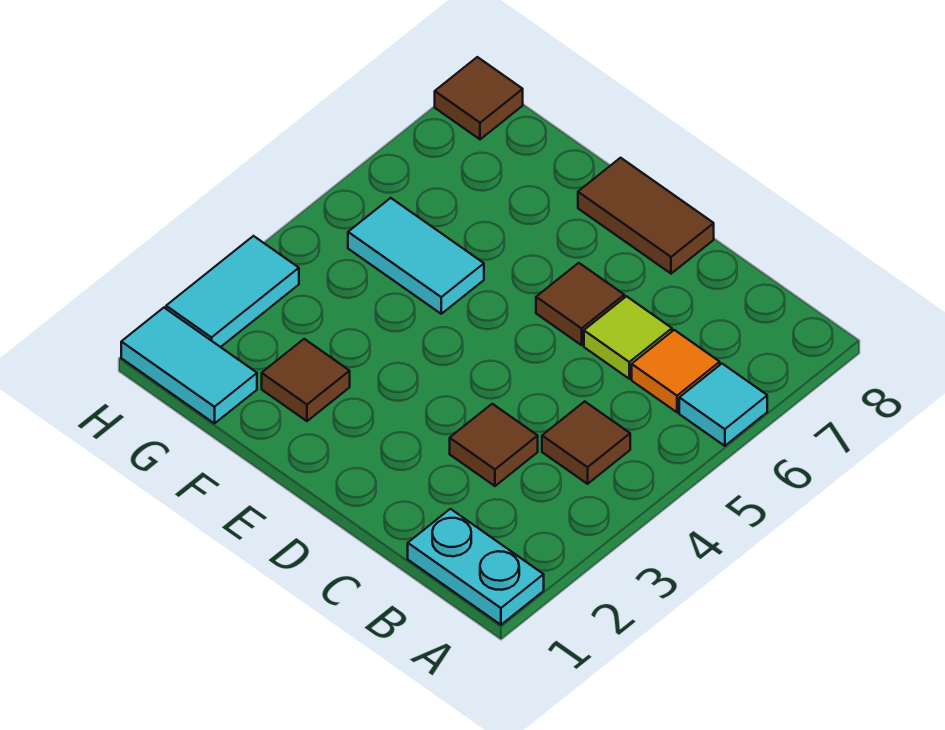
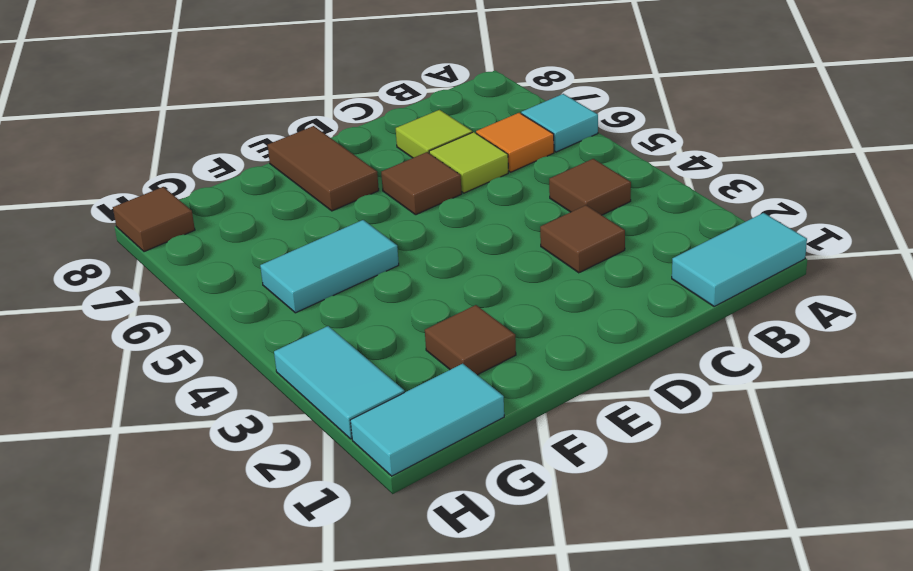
cyan plate A1:B1 level 1 -> cyan tile A1:B1 level 1
none -> lime tile C7 level 1
brown tile D8:E8 level 1 -> brown tile E7:E8 level 1

